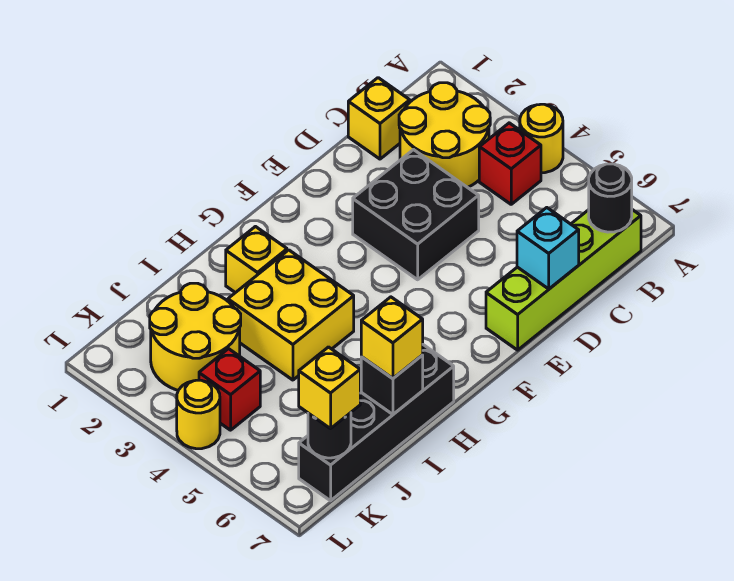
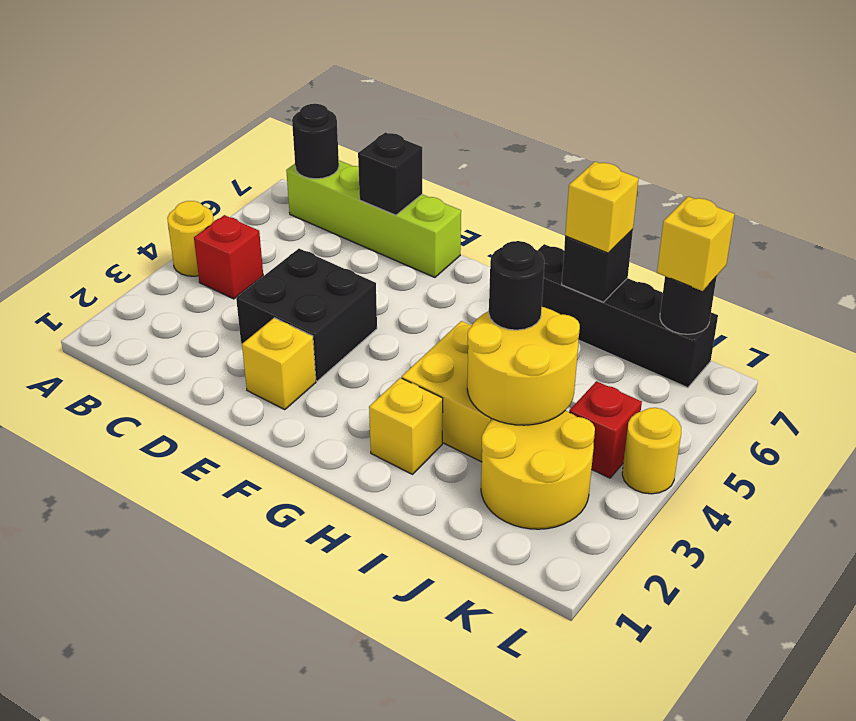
yellow round brick B2:C3 level 1 -> yellow round brick I3:J4 level 2
yellow brick C1 level 1 -> yellow brick E2 level 1
cyan brick D7 level 2 -> black brick D7 level 2
none -> black round brick I4 level 3

